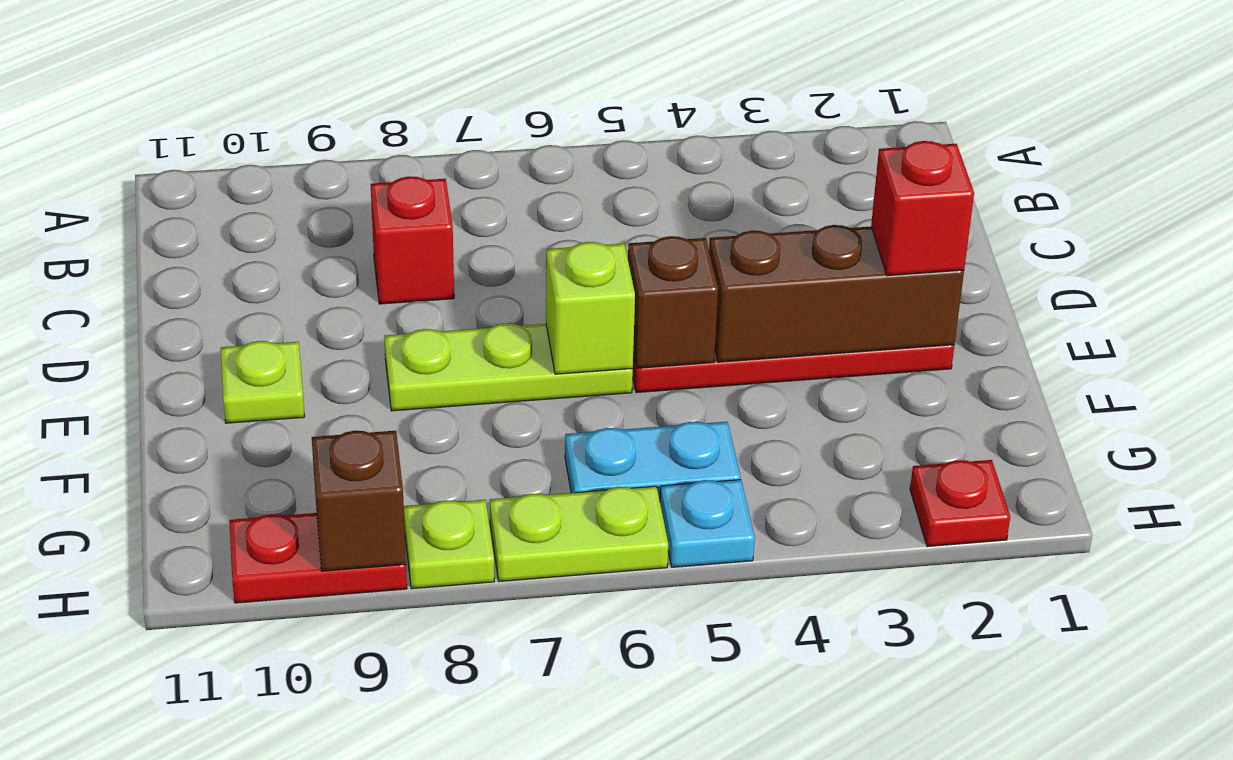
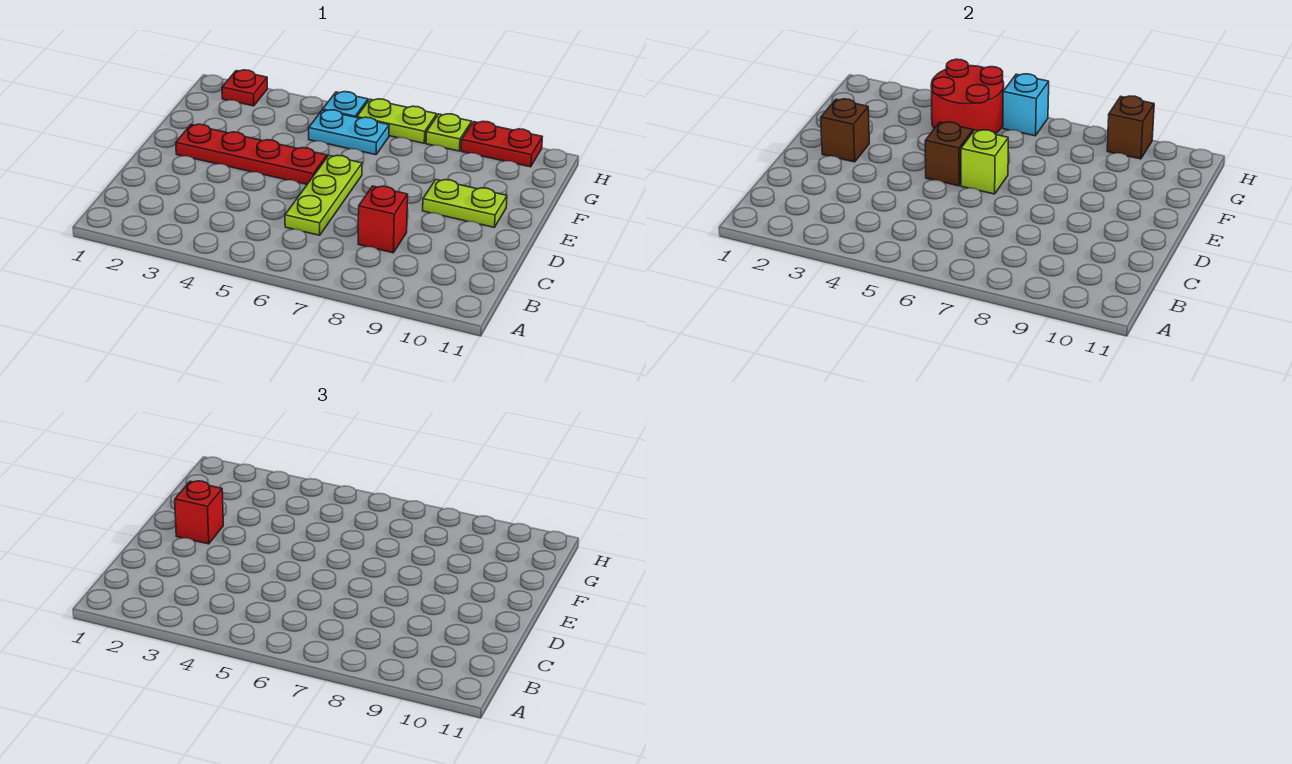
brown brick E2:E4 level 2 -> brown brick E2 level 2
lime plate E6:E8 level 1 -> lime plate C6:E6 level 1
lime plate E10 level 1 -> lime plate E9:E10 level 1
none -> red round brick G4:H5 level 2
none -> cyan brick H6 level 2

